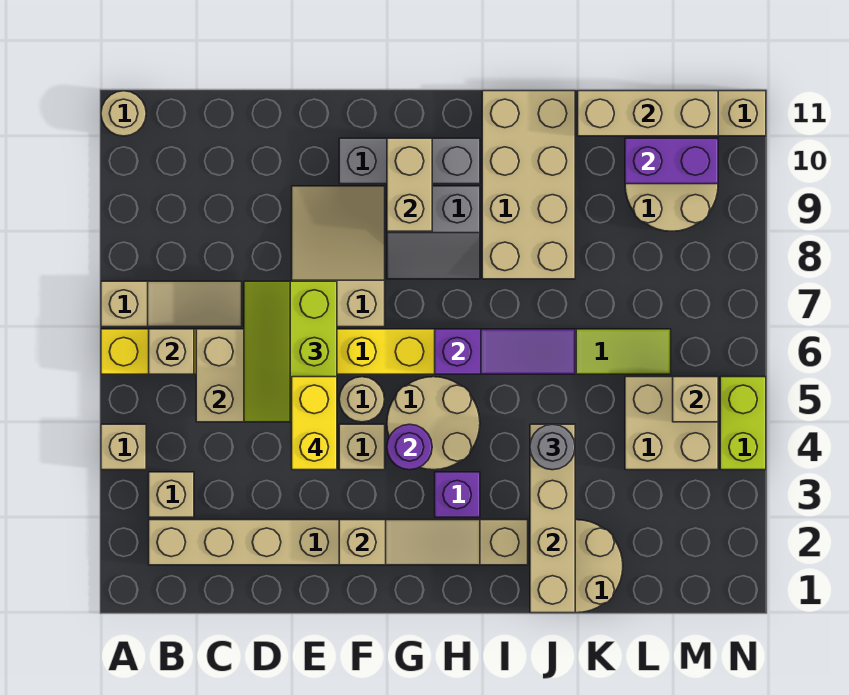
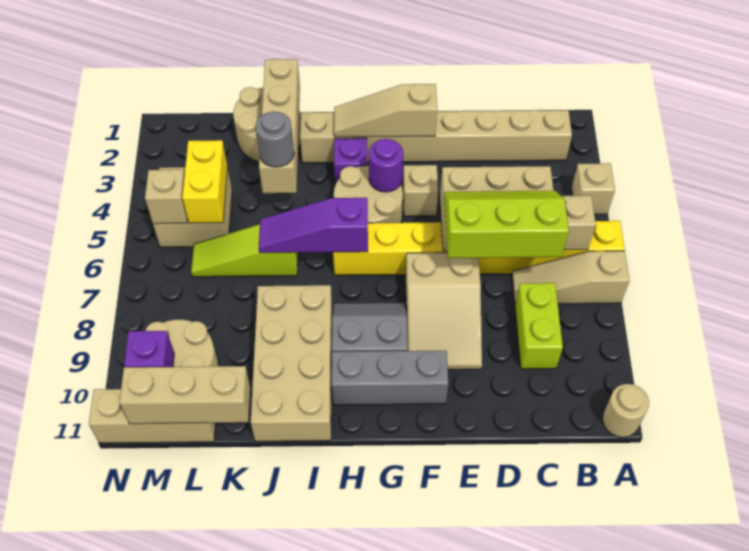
tan brick B3 level 1 -> none
lime slope D5:E7 level 3 top E -> lime slope C6:E7 level 3 top 7
yellow brick E4:E5 level 4 -> yellow brick L4:L5 level 2
tan round brick F5 level 1 -> none
tan brick G9:G10 level 2 -> none
purple brick L10:M10 level 2 -> purple brick M10 level 2
lime brick N4:N5 level 1 -> lime brick C8:C9 level 1

